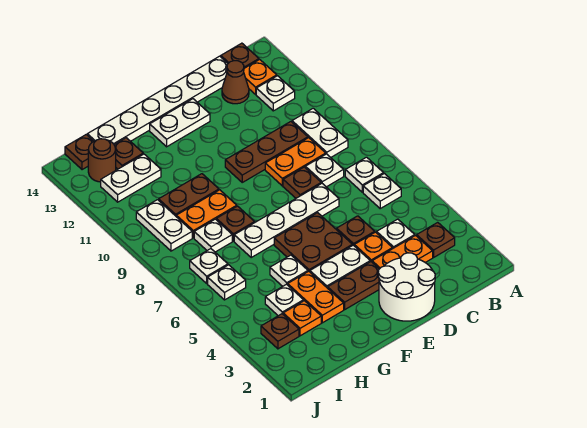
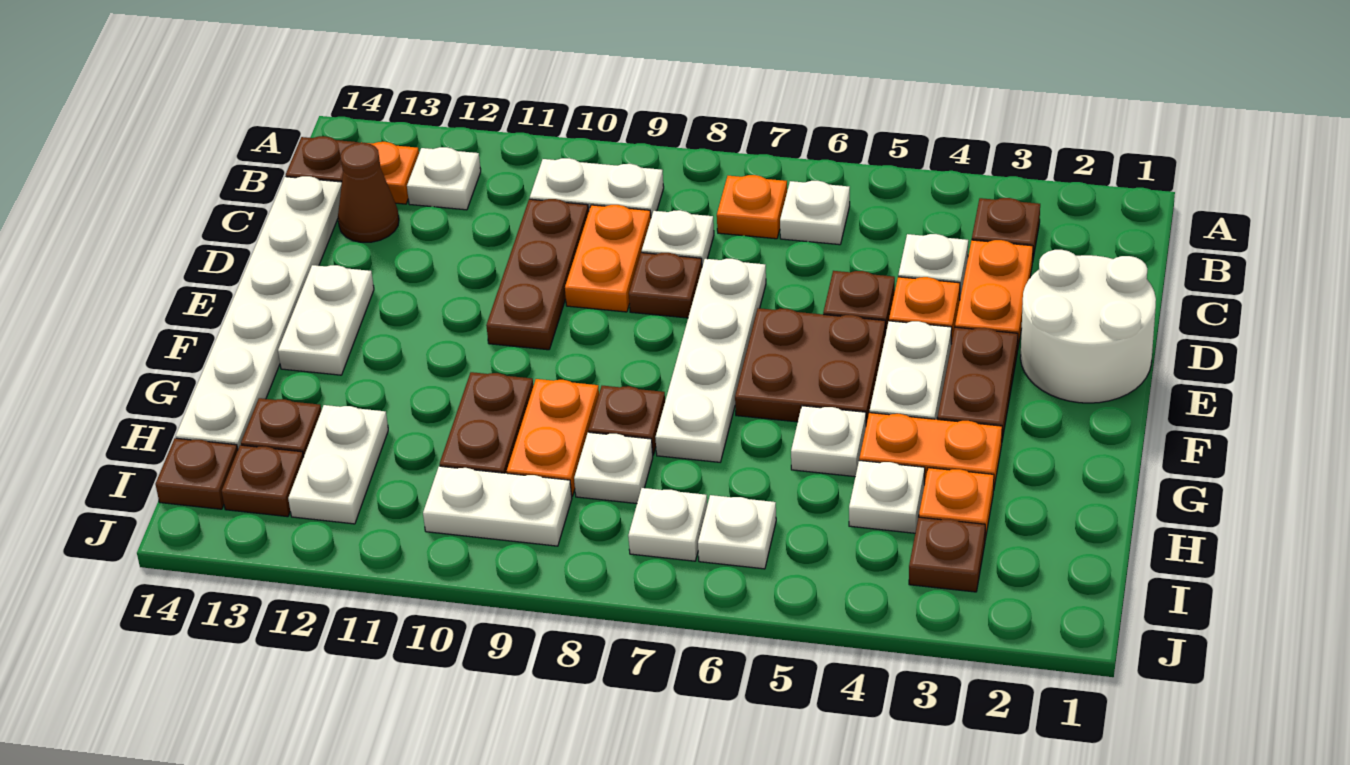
white plate B7 level 1 -> orange plate B7 level 1
brown round brick I13 level 1 -> brown plate I13 level 1

